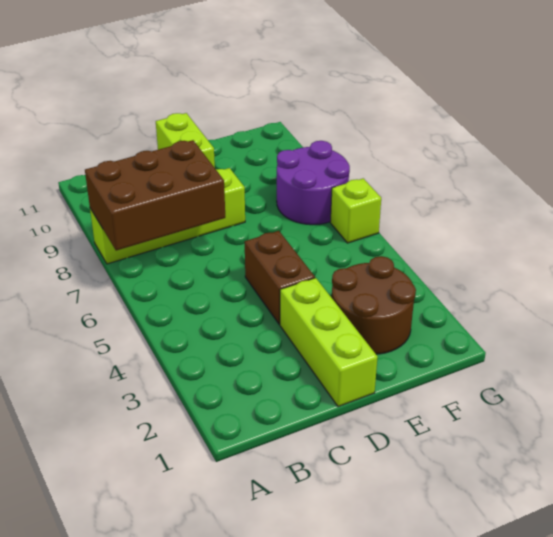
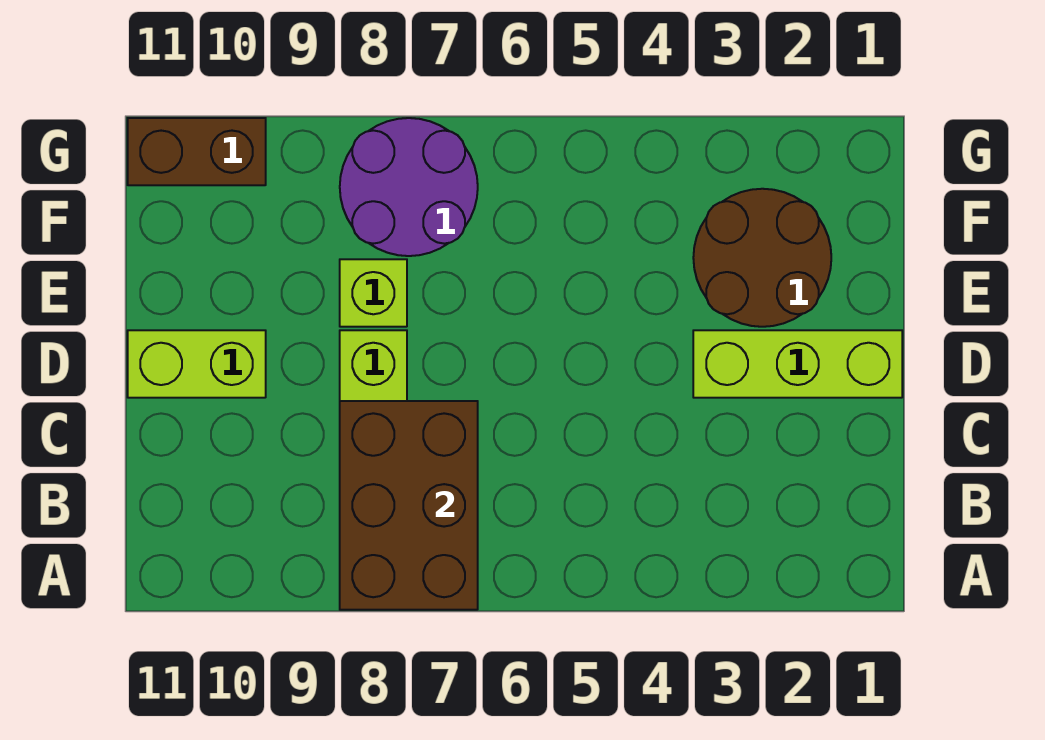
brown brick D4:D5 level 1 -> brown brick G10:G11 level 1
lime brick G6 level 1 -> lime brick E8 level 1

